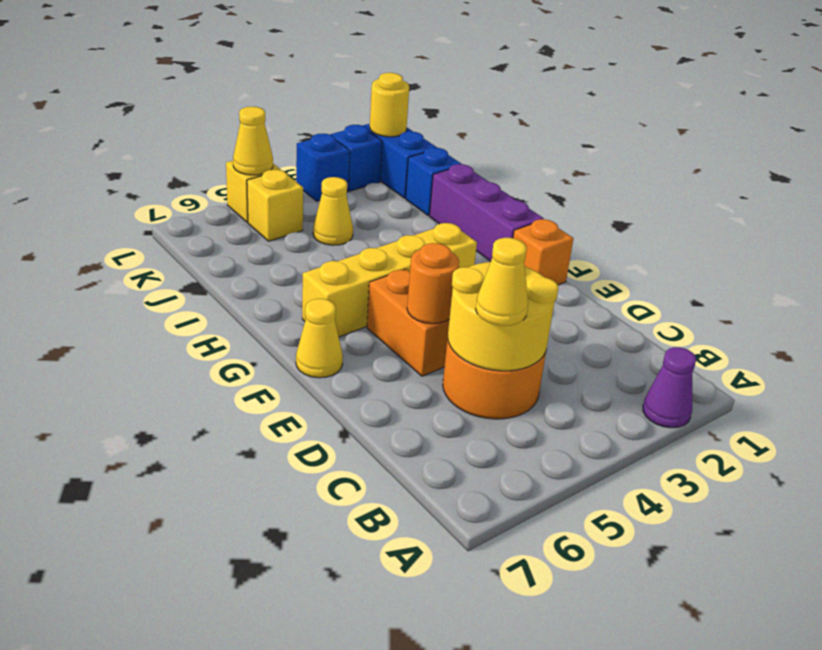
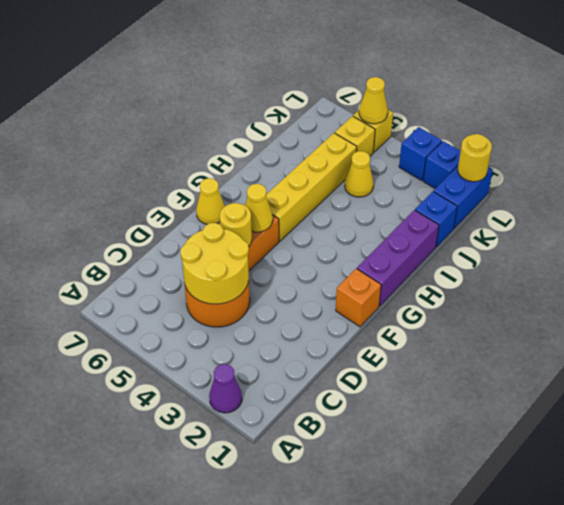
yellow cone C5 level 3 -> yellow cone F5 level 2
orange round brick E5 level 2 -> yellow round brick E5 level 2
yellow brick G3:G6 level 1 -> yellow brick G5:J5 level 1

